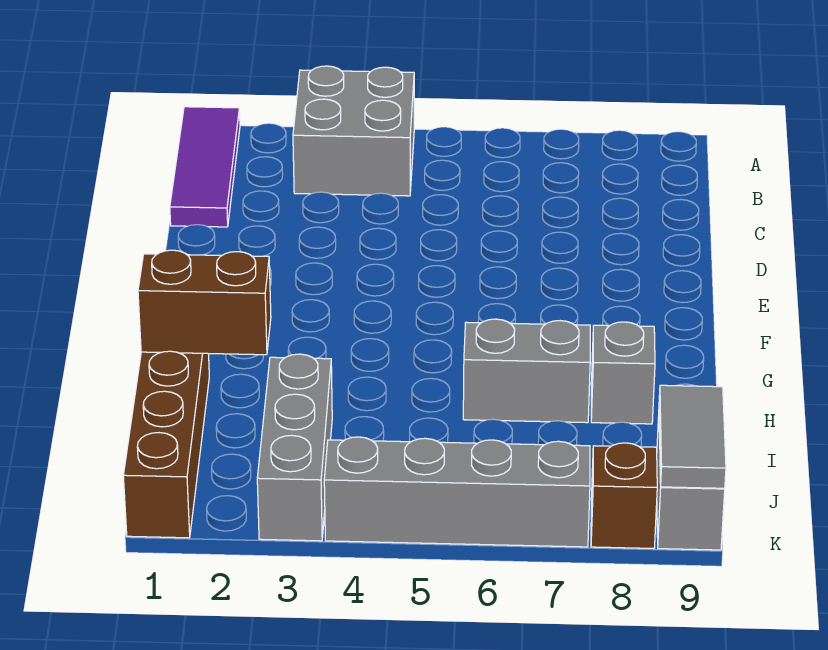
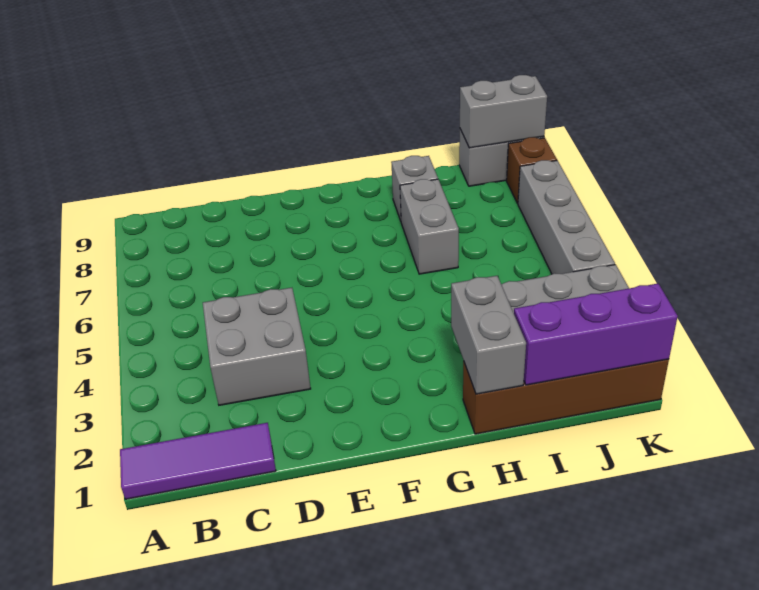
grey brick A3:B4 level 1 -> grey brick C3:D4 level 1
brown brick H1:H2 level 2 -> grey brick H1:H2 level 2
none -> purple brick I1:K1 level 2
grey tile J9:K9 level 2 -> grey brick J9:K9 level 2

